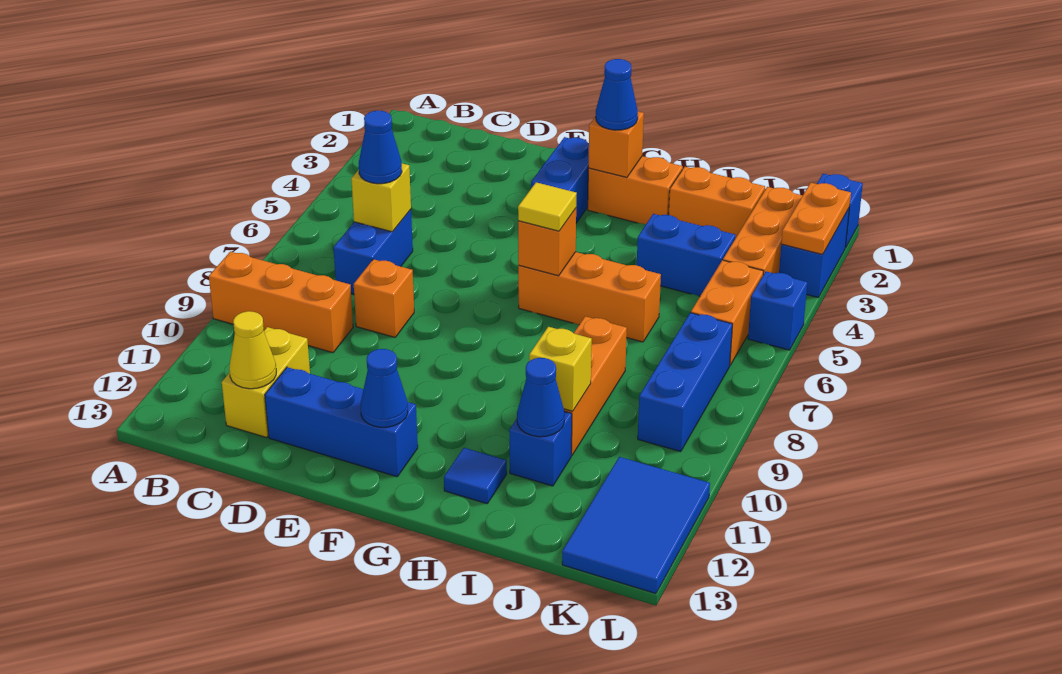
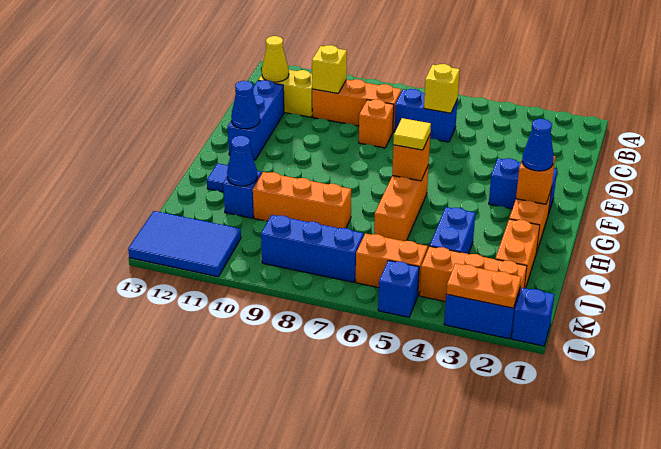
orange brick A9:C9 level 1 -> orange brick C8:C10 level 1
blue cone C6 level 3 -> none
yellow brick I10 level 2 -> yellow brick C10 level 2

